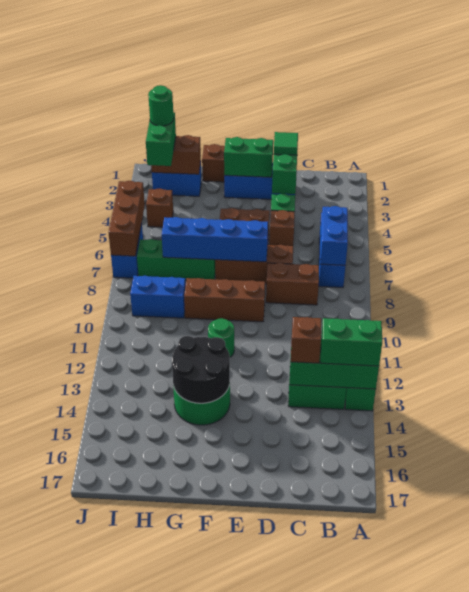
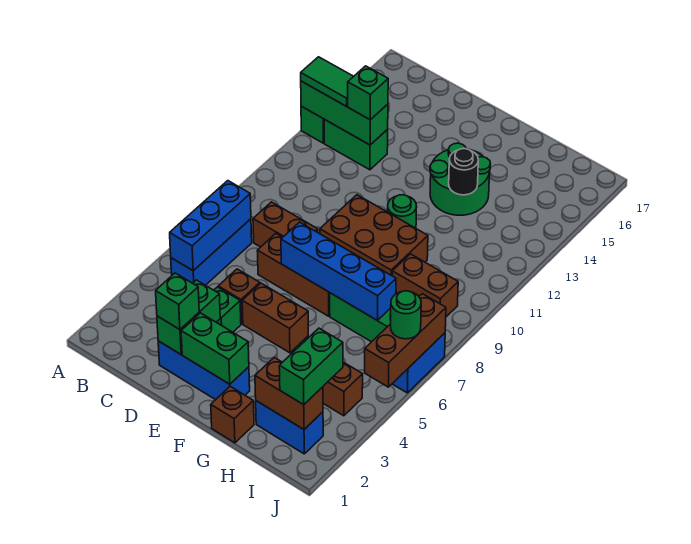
green brick A13:B13 level 3 -> green tile A13:B13 level 3
blue brick B6:B7 level 2 -> blue brick B5:B7 level 2
brown brick C13 level 3 -> green brick C13 level 3
green tile D2 level 3 -> green brick D2 level 3
brown brick E9:G9 level 1 -> brown brick E9:G10 level 1
black round brick F13:G14 level 2 -> black round brick G13 level 2
blue brick H9:I9 level 1 -> brown brick H9:I9 level 1
green round brick I2 level 4 -> green round brick J6 level 3

